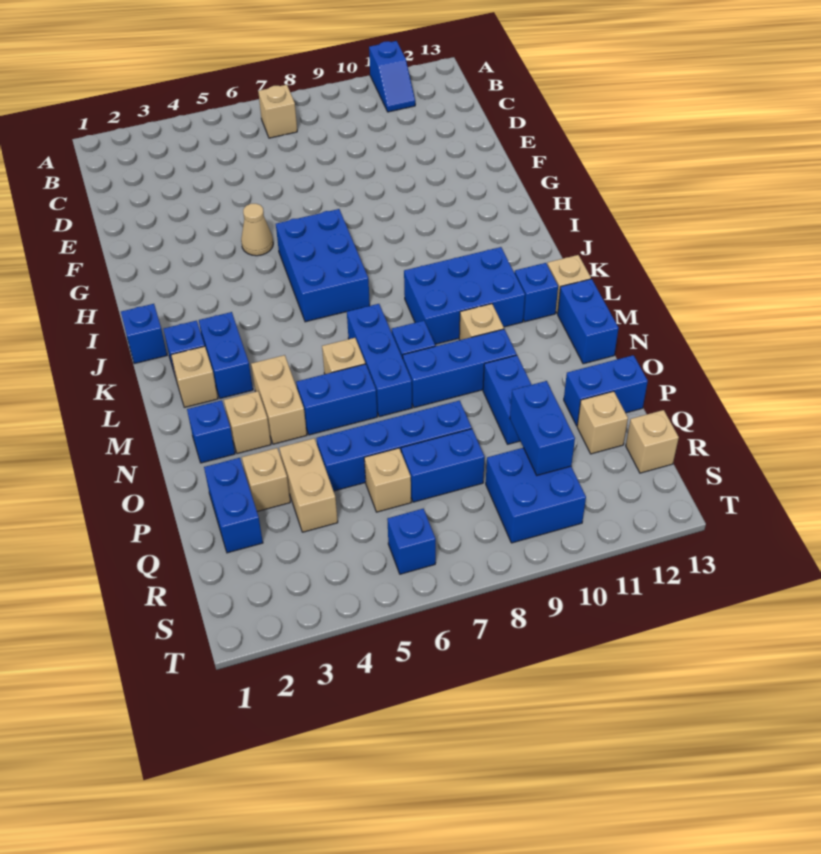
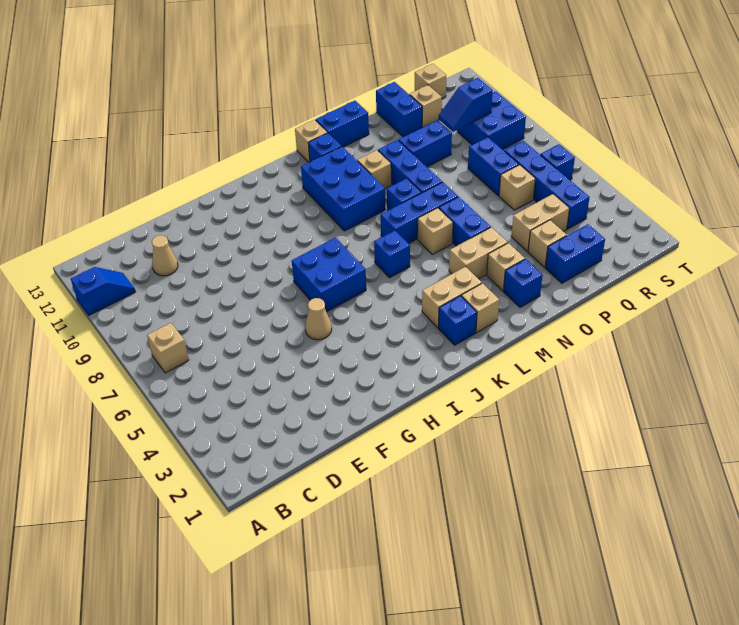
none -> tan cone D11 level 1
blue brick H6:J7 level 1 -> blue brick H6:I7 level 1
blue brick J1 level 1 -> blue brick K6 level 1
blue brick K3:L3 level 1 -> tan brick K3:L3 level 1
blue brick P5:P8 level 1 -> blue brick R4:R7 level 1
blue brick Q10:R10 level 2 -> blue slope Q10:R10 level 2 top R

